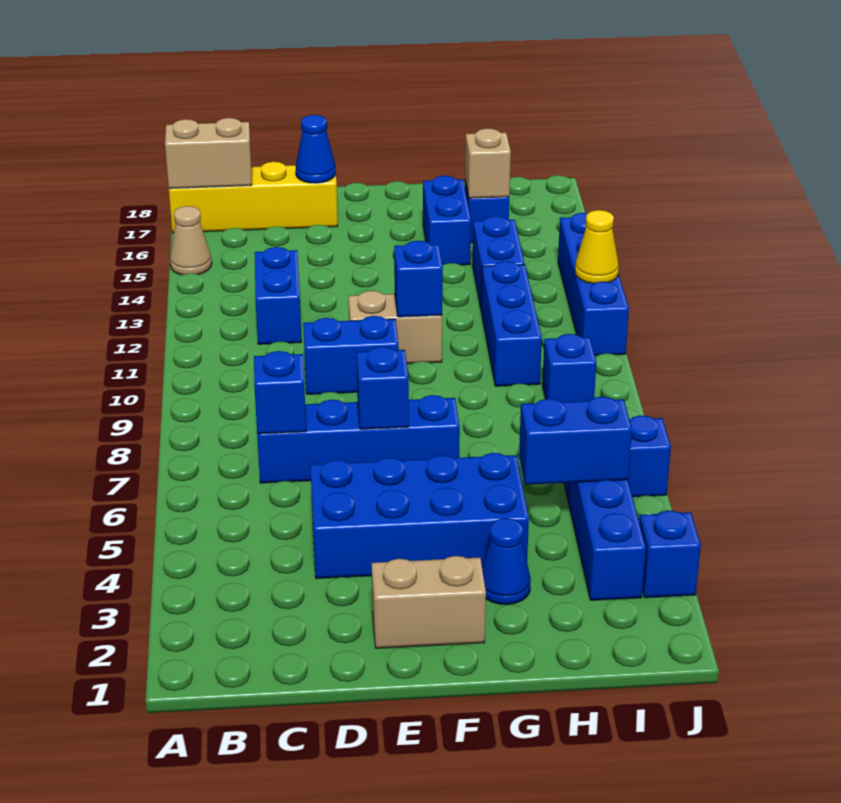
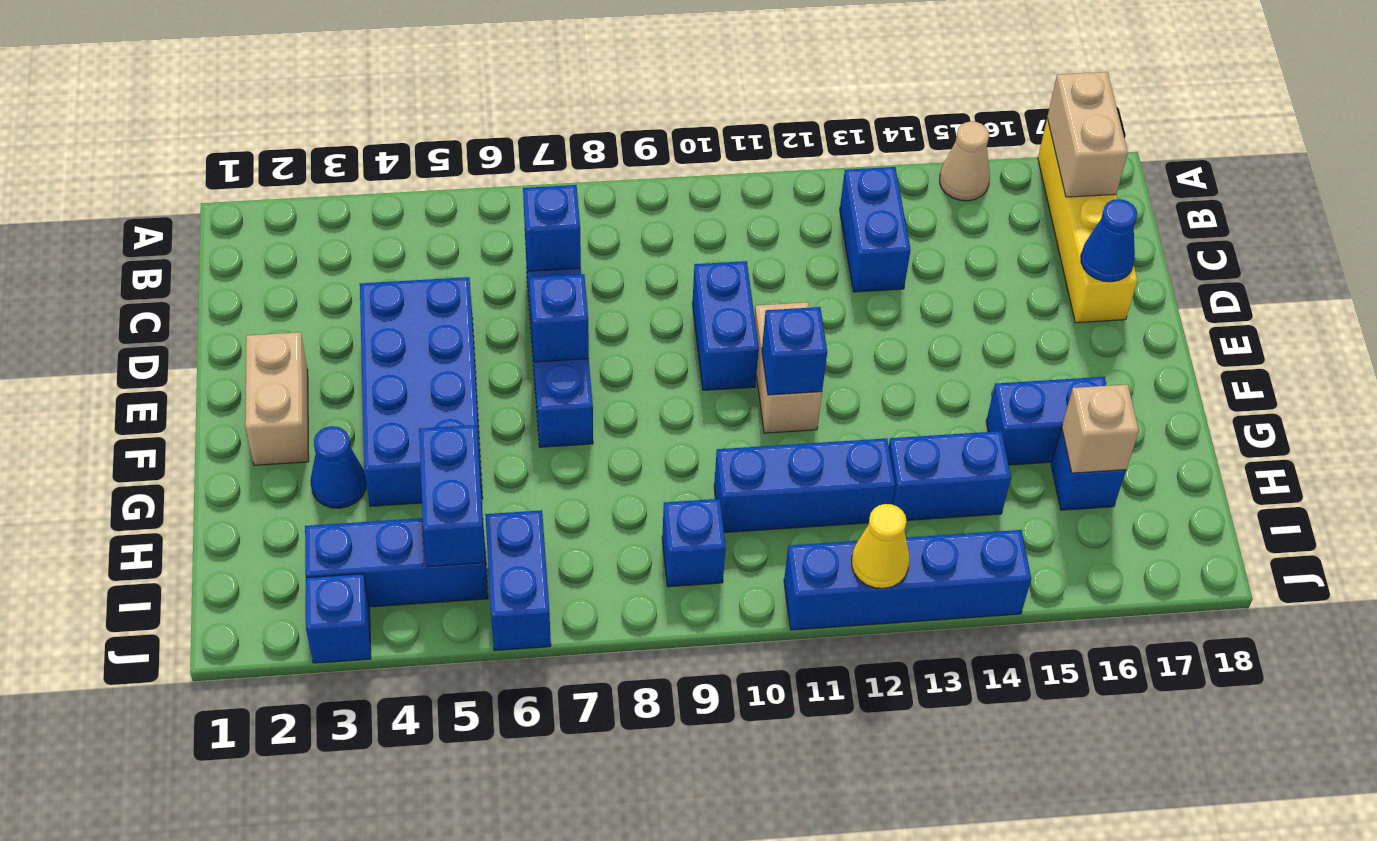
blue brick C12:C13 level 1 -> blue brick B13:C13 level 1

